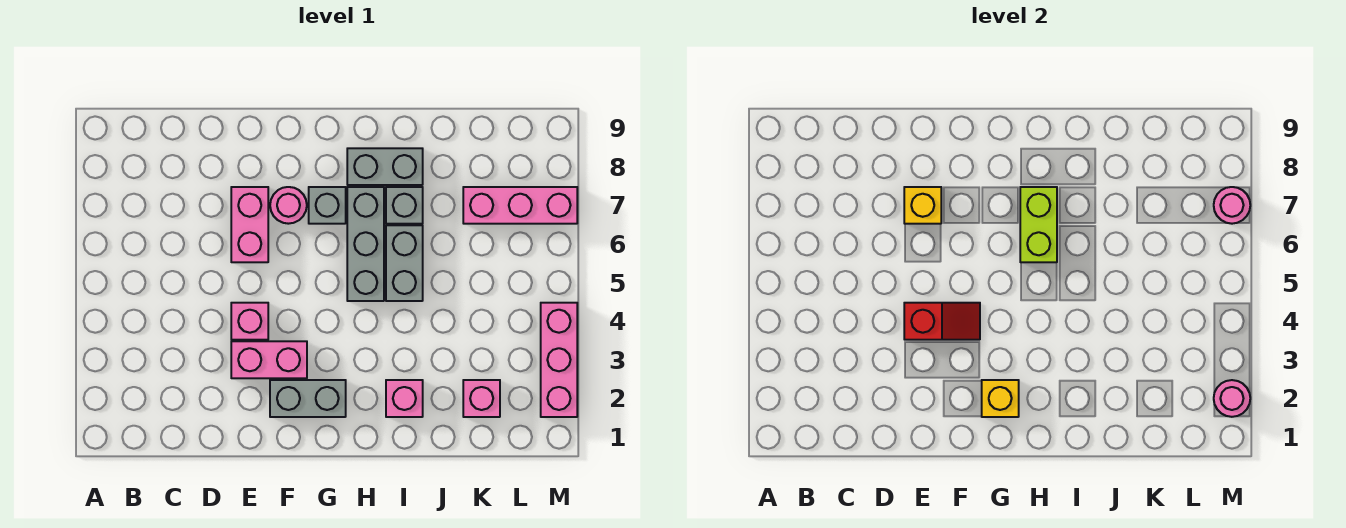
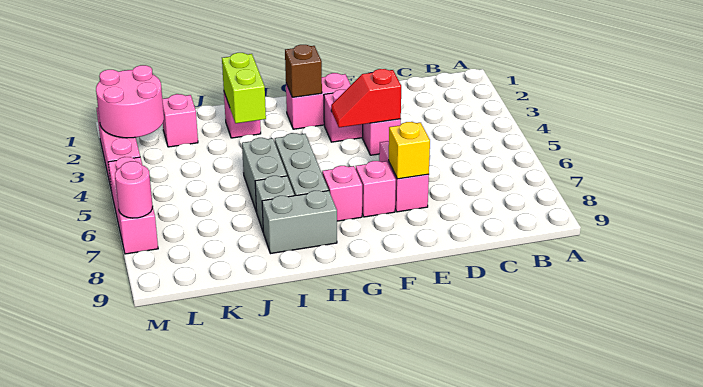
grey brick F2:G2 level 1 -> pink brick F2:G2 level 1
pink round brick F7 level 1 -> pink brick F7 level 1
yellow brick G2 level 2 -> brown brick G2 level 2
grey brick G7 level 1 -> pink brick G7 level 1
lime brick H6:H7 level 2 -> lime brick I2:I3 level 2
pink brick K7:M7 level 1 -> pink brick M5:M7 level 1
pink round brick M2 level 2 -> pink round brick L2:M3 level 2

